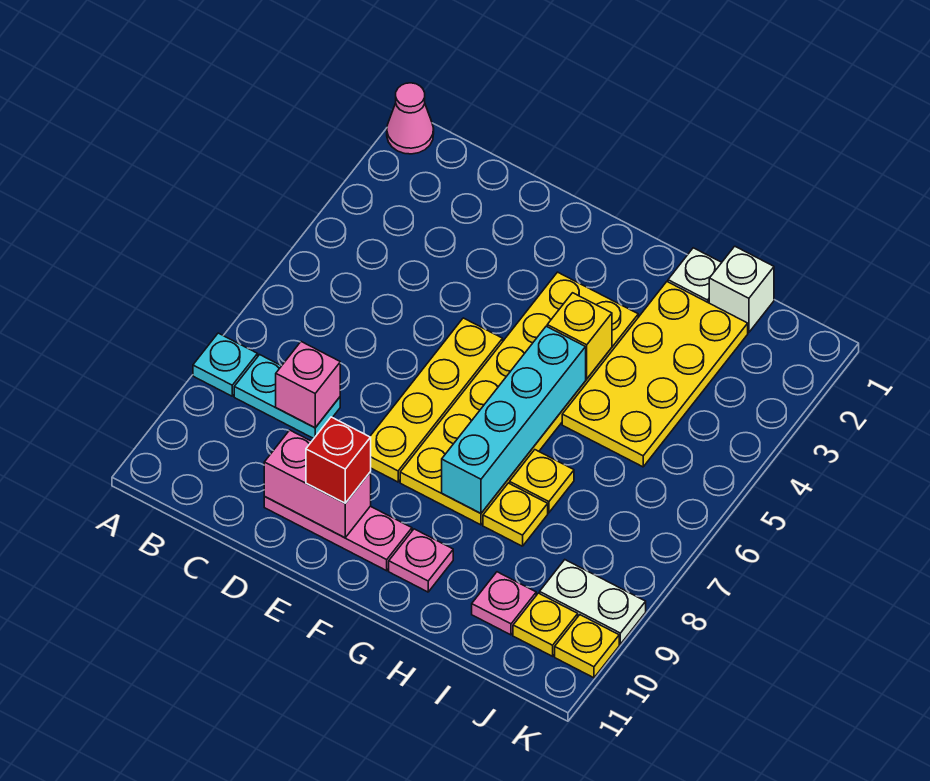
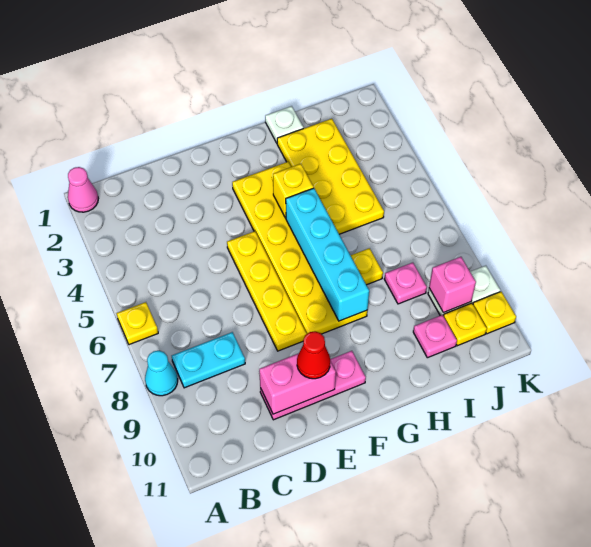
cyan plate A8 level 1 -> cyan cone A8 level 1
pink brick C8 level 2 -> pink brick J9 level 2
red brick E10 level 3 -> red cone E10 level 3
pink plate G10 level 1 -> pink plate I8 level 1
yellow plate H8 level 1 -> yellow plate A6 level 1
white brick I1 level 1 -> none

